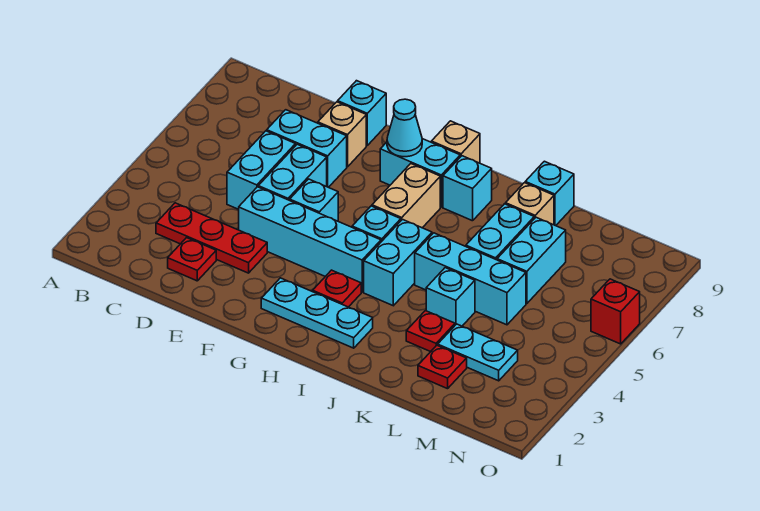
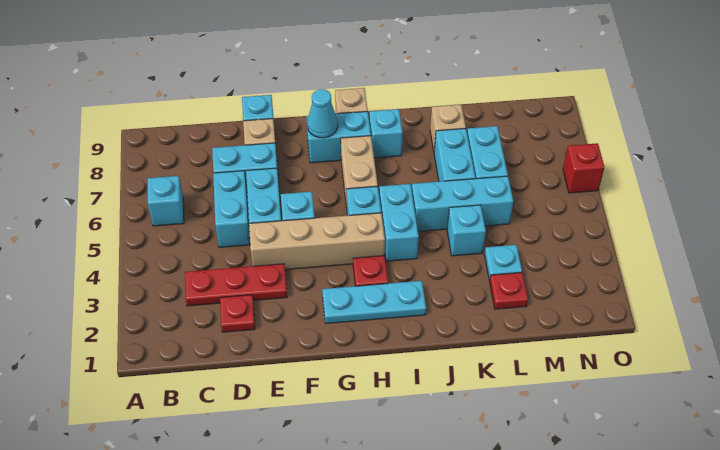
cyan brick E4:H4 level 1 -> tan brick E4:H4 level 1
red plate K3 level 1 -> none
cyan brick K9 level 1 -> cyan brick B6 level 1
cyan plate L3:M3 level 1 -> cyan plate L3 level 1

